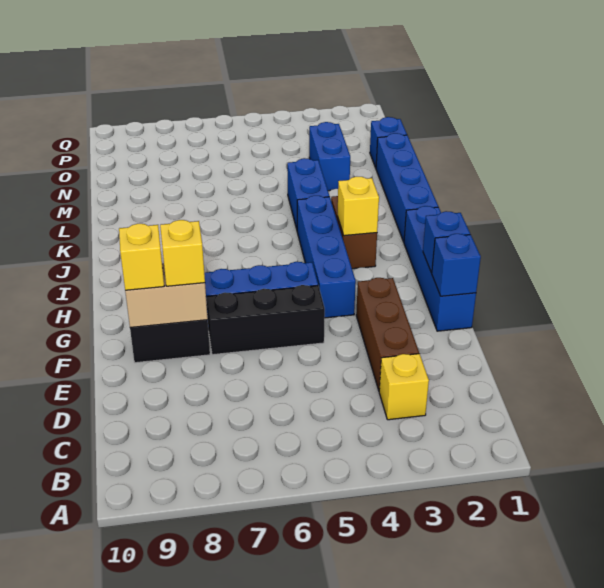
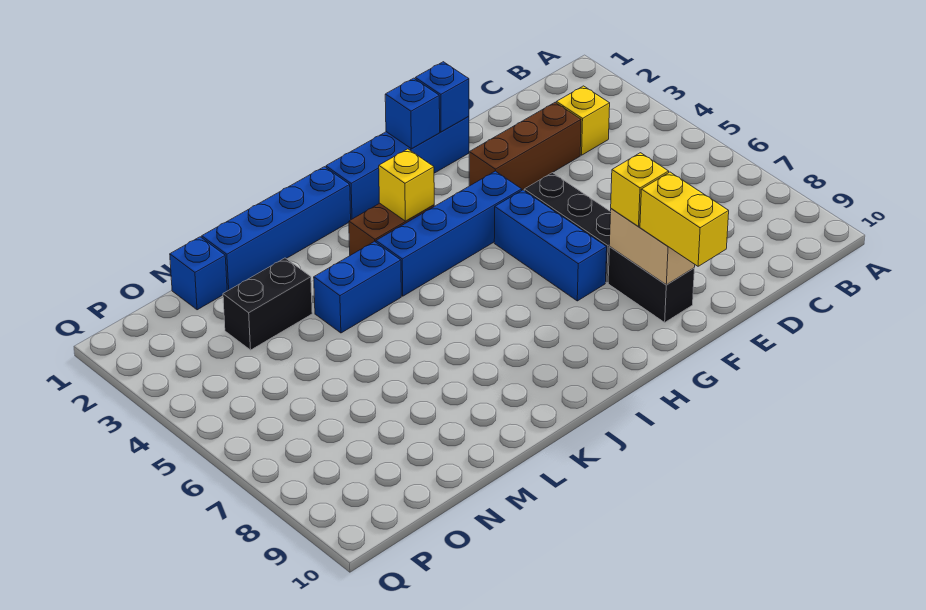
yellow brick F9 level 3 -> yellow brick F9:F10 level 3
blue brick M3:N3 level 1 -> black brick M3:N3 level 1

